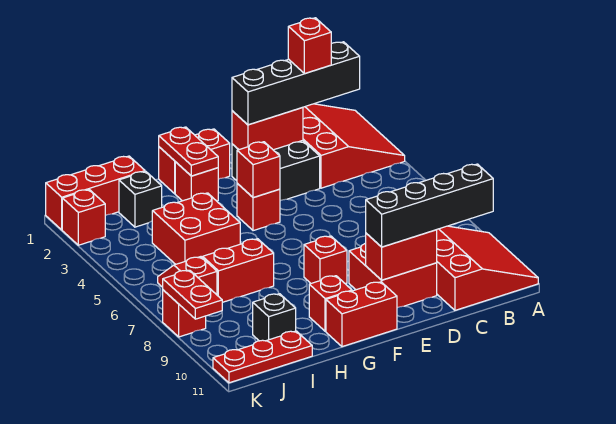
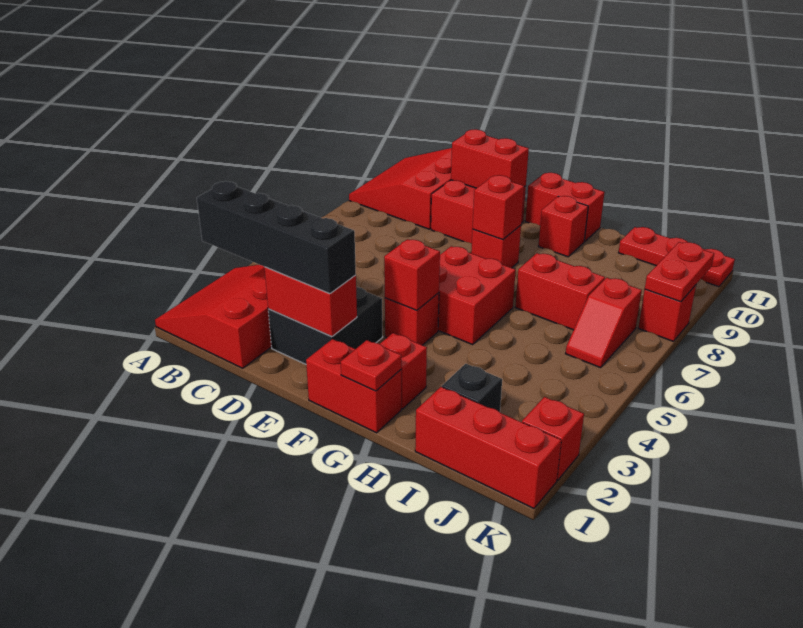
black brick B10:E10 level 3 -> none
red brick C2 level 4 -> red brick F8 level 2
red plate G1:G2 level 2 -> red plate G1 level 2
red brick H4:I5 level 1 -> red brick F5:G6 level 1
black brick I10 level 1 -> none

